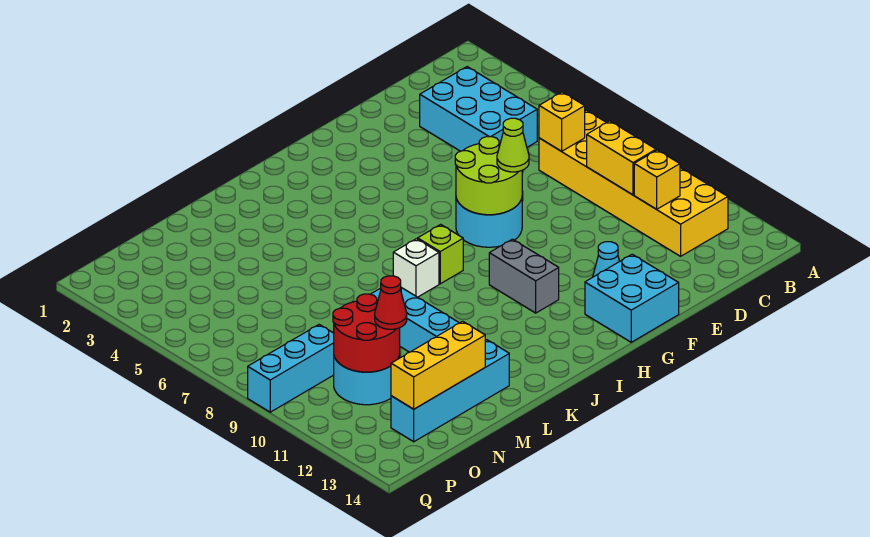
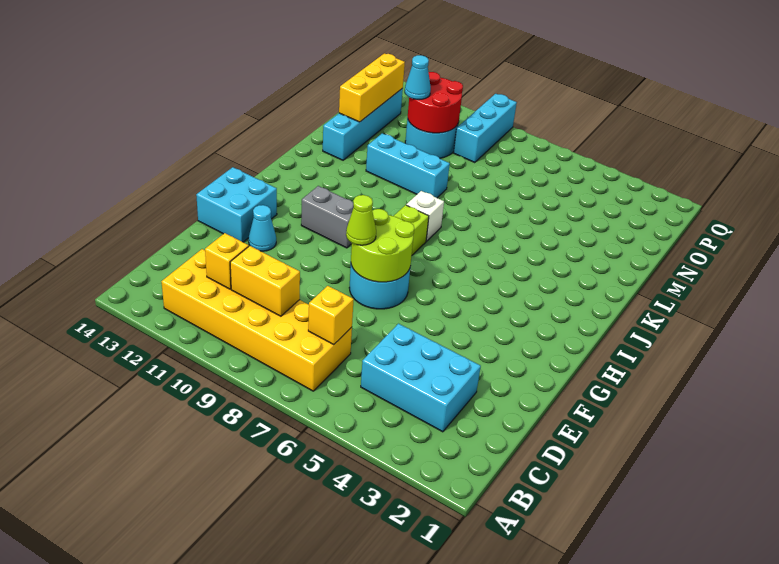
red cone N11 level 3 -> cyan cone N11 level 3

